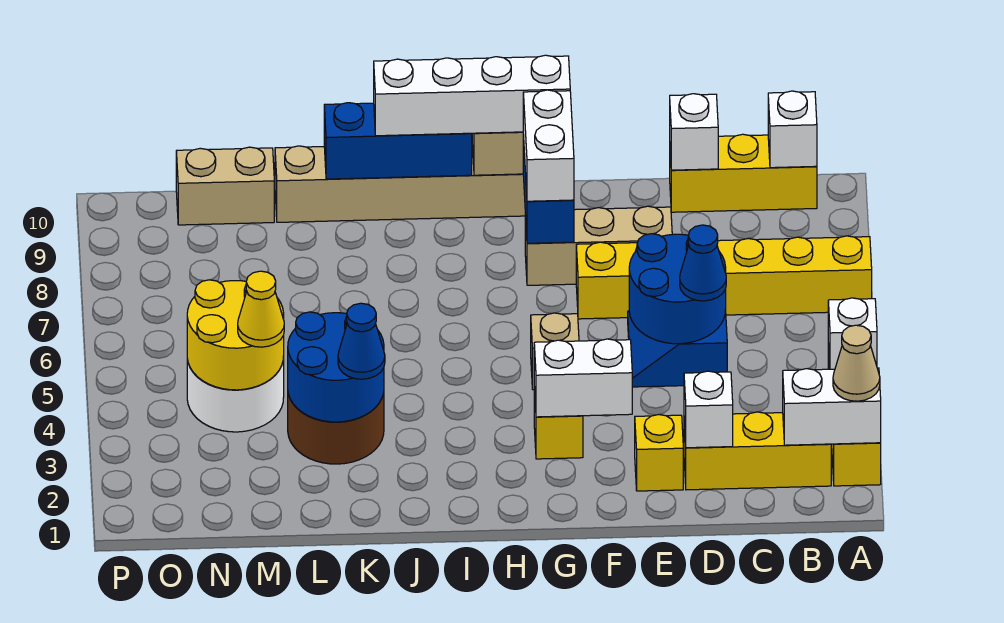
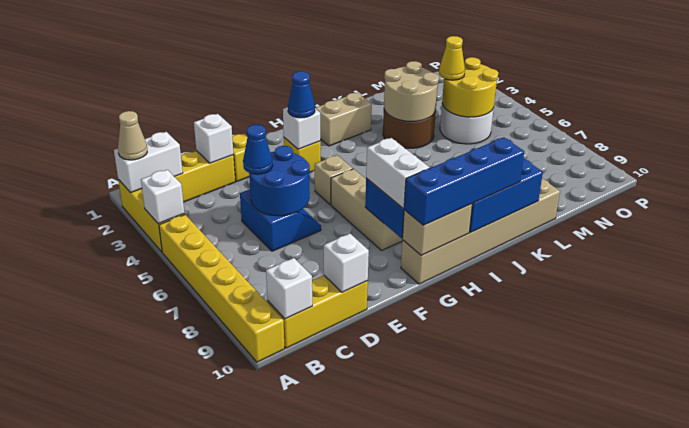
yellow brick A7:F7 level 1 -> yellow brick A5:A10 level 1
tan brick E8:G8 level 1 -> tan brick G6:G8 level 1
white brick F3:G3 level 2 -> white brick G3 level 2
white brick G10:J10 level 3 -> blue brick G10:J10 level 3
blue round brick K3:L4 level 2 -> tan round brick K3:L4 level 2
blue cone K3 level 3 -> blue cone G3 level 3
tan brick M10:N10 level 1 -> tan brick I2:J2 level 1

